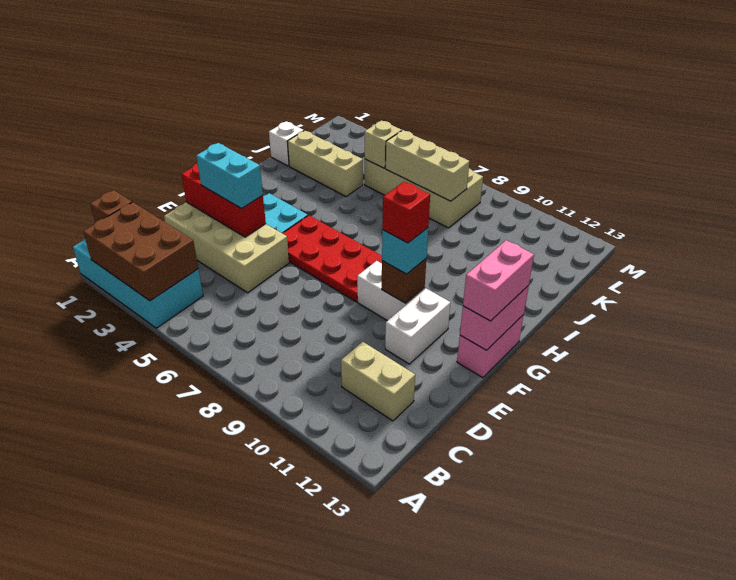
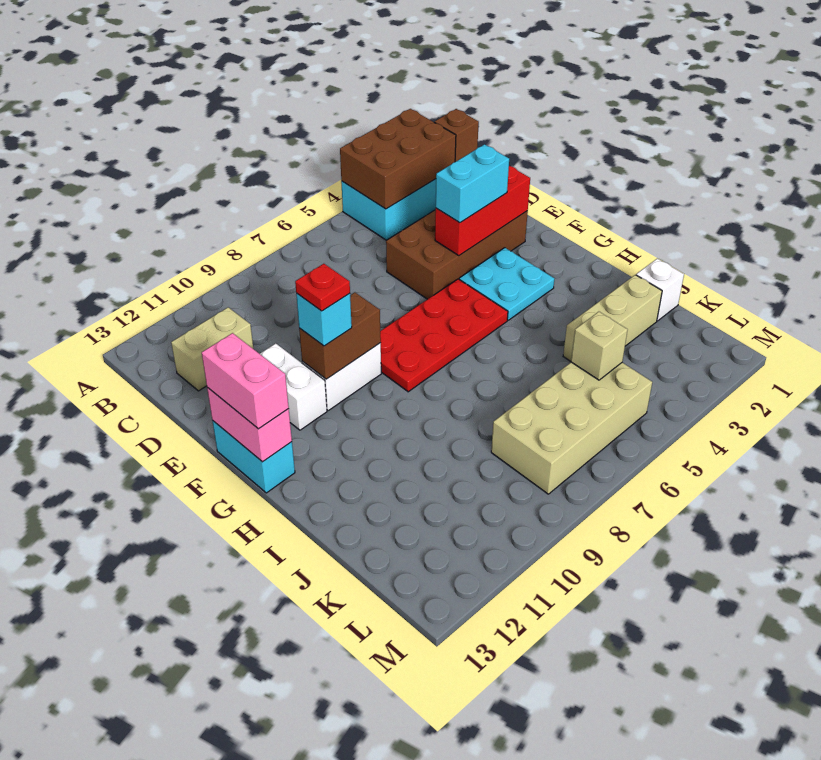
tan brick D2:E5 level 1 -> brown brick D2:E5 level 1
brown brick F10 level 2 -> brown brick F9:F10 level 2
red brick F10 level 4 -> red plate F10 level 4
pink brick F13:G13 level 1 -> cyan brick F13:G13 level 1
tan brick K6:K8 level 2 -> none

